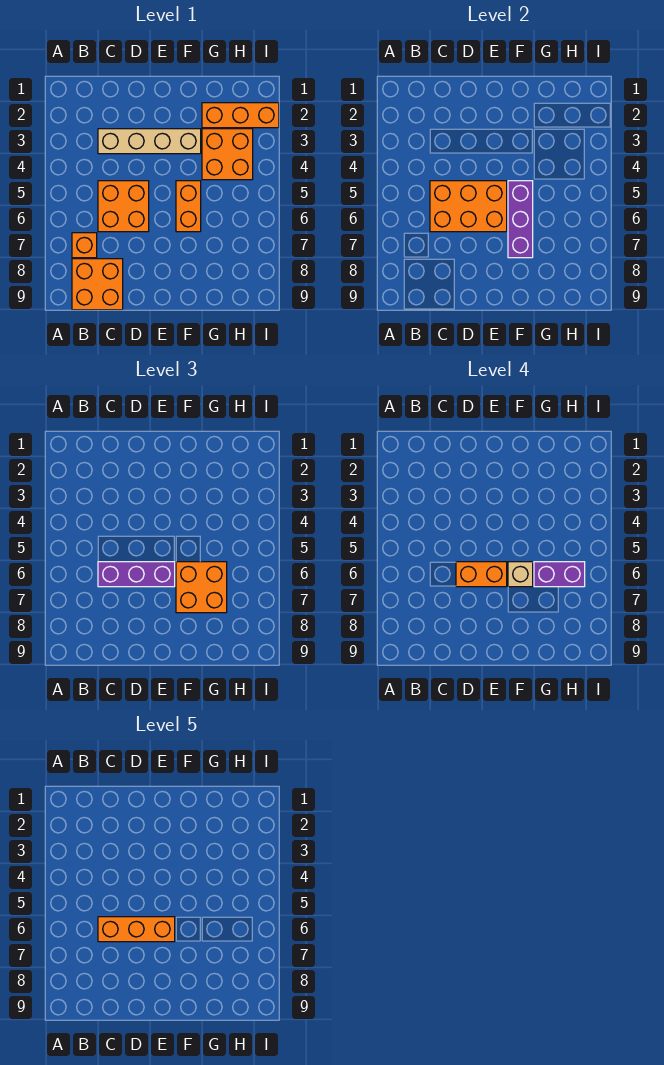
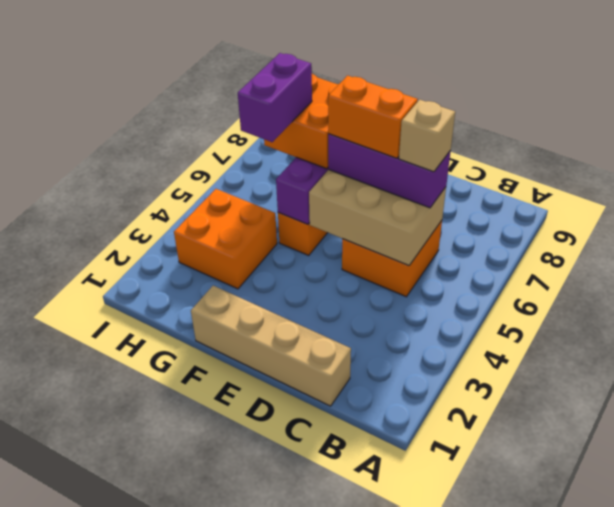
orange brick B7 level 1 -> none
orange brick B8:C9 level 1 -> none
tan brick C3:F3 level 1 -> tan brick C1:F1 level 1
orange brick C5:E6 level 2 -> tan brick C5:E6 level 2
orange brick C6:E6 level 5 -> none
tan brick F6 level 4 -> tan brick C6 level 4
orange brick G2:I2 level 1 -> none
purple brick G6:H6 level 4 -> purple brick G5:G6 level 4

